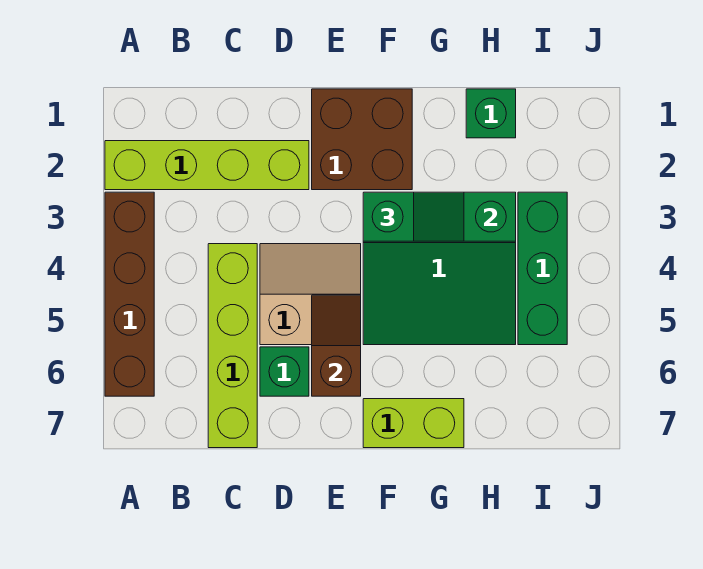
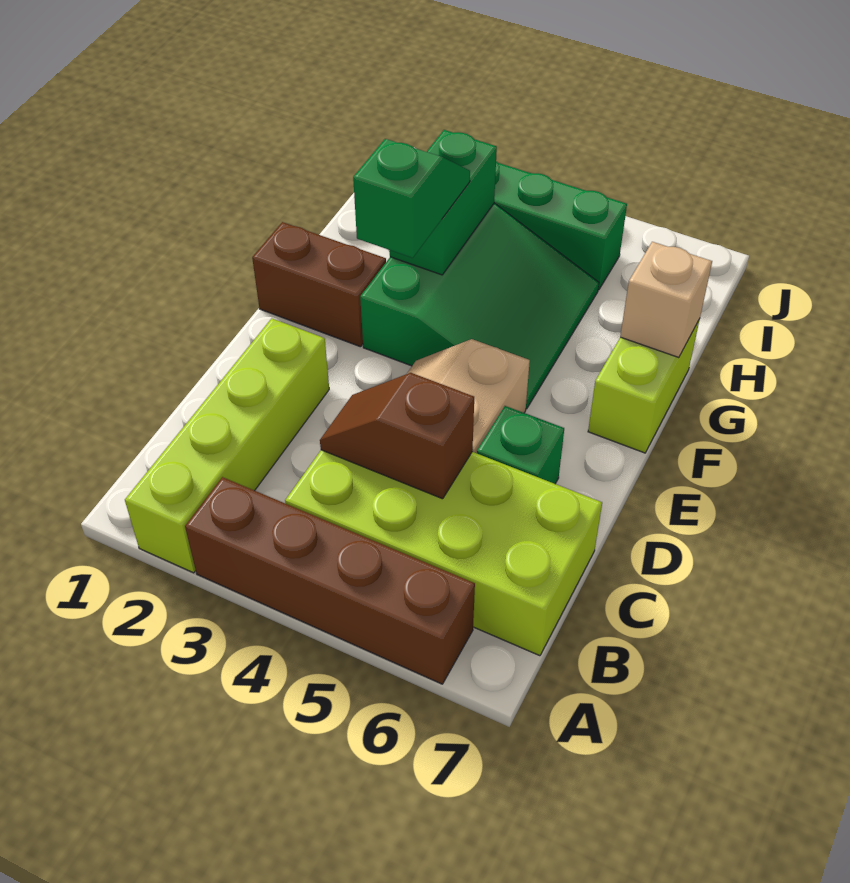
lime brick C4:C7 level 1 -> lime brick B4:C7 level 1
brown brick E1:F2 level 1 -> brown brick F1:F2 level 1
brown slope E5:E6 level 2 top 6 -> brown slope C4:C5 level 2 top 5
none -> tan brick G7 level 2
green brick H1 level 1 -> none

